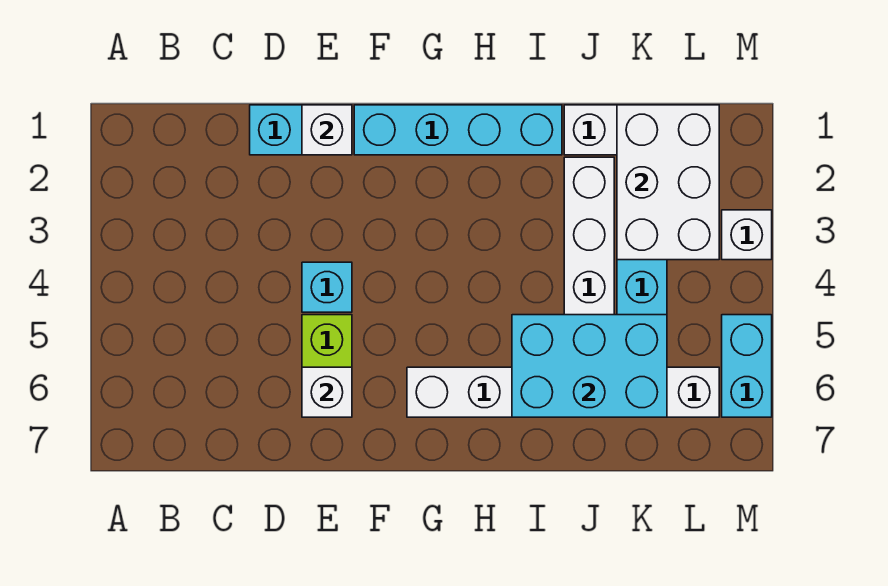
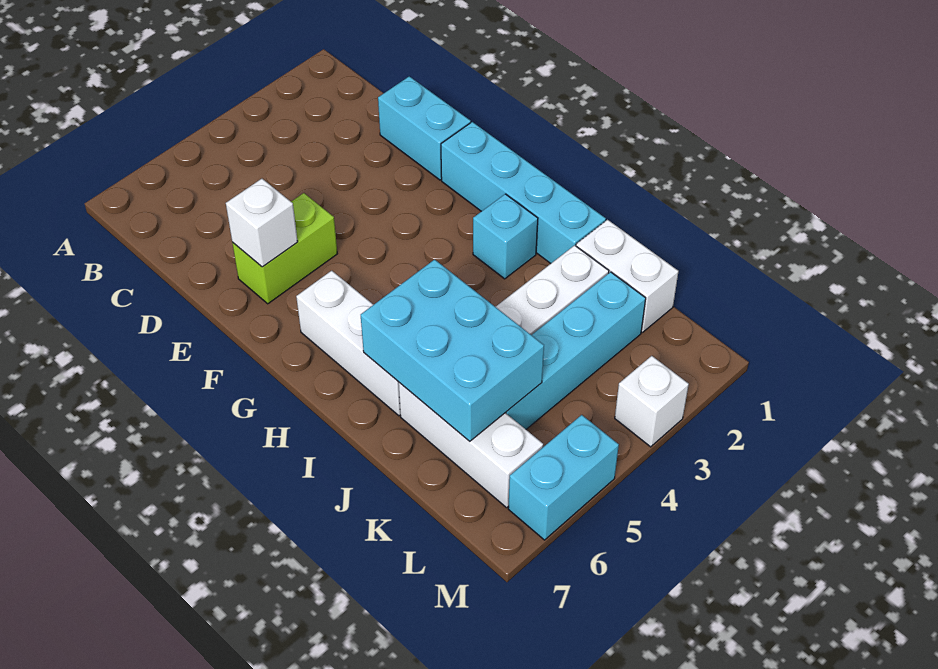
white brick E1 level 2 -> none
cyan brick E4 level 1 -> cyan brick H2 level 1
white brick K1:L3 level 2 -> none

